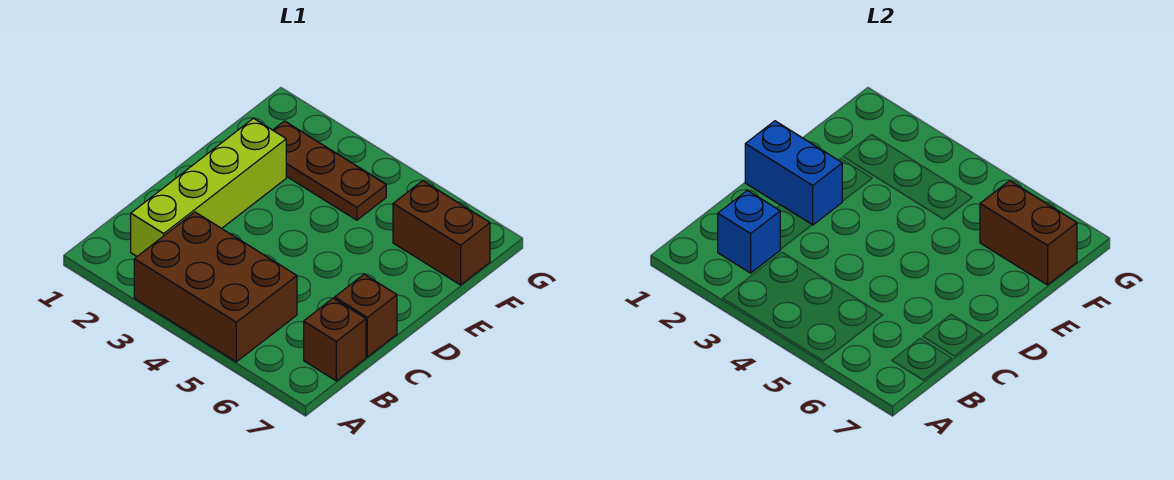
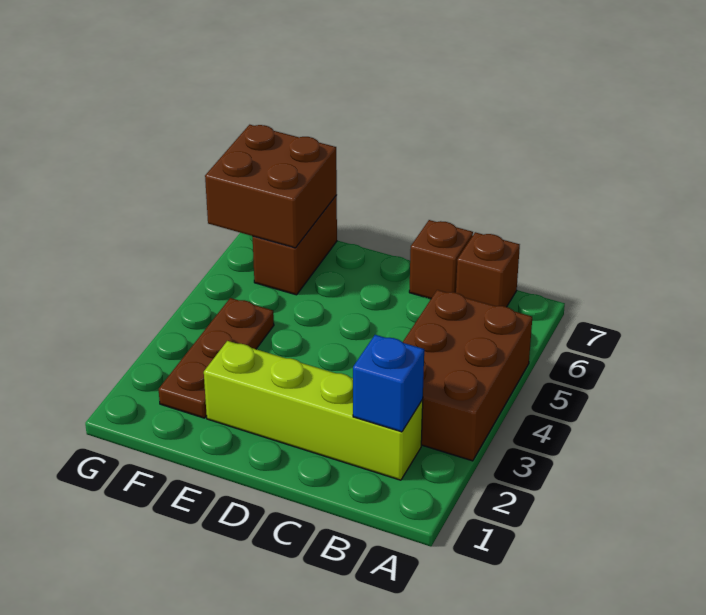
blue brick D1:D2 level 2 -> none
brown brick F6:F7 level 2 -> brown brick F6:G7 level 2

